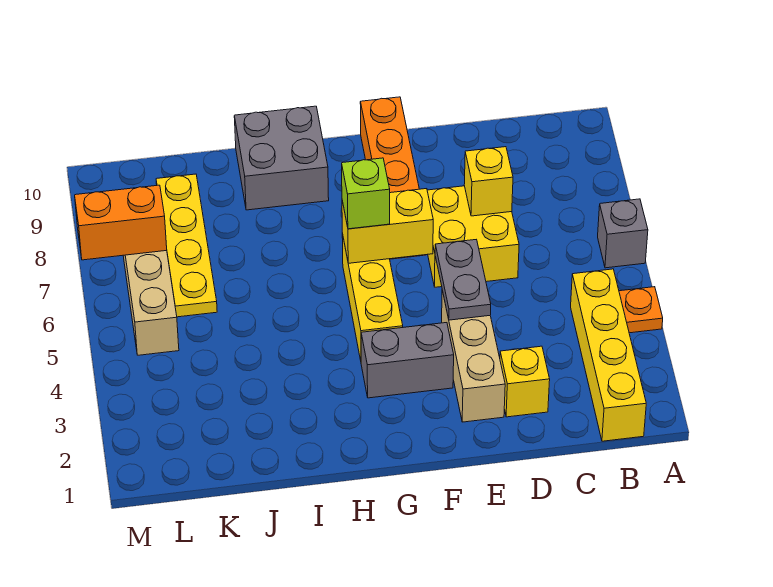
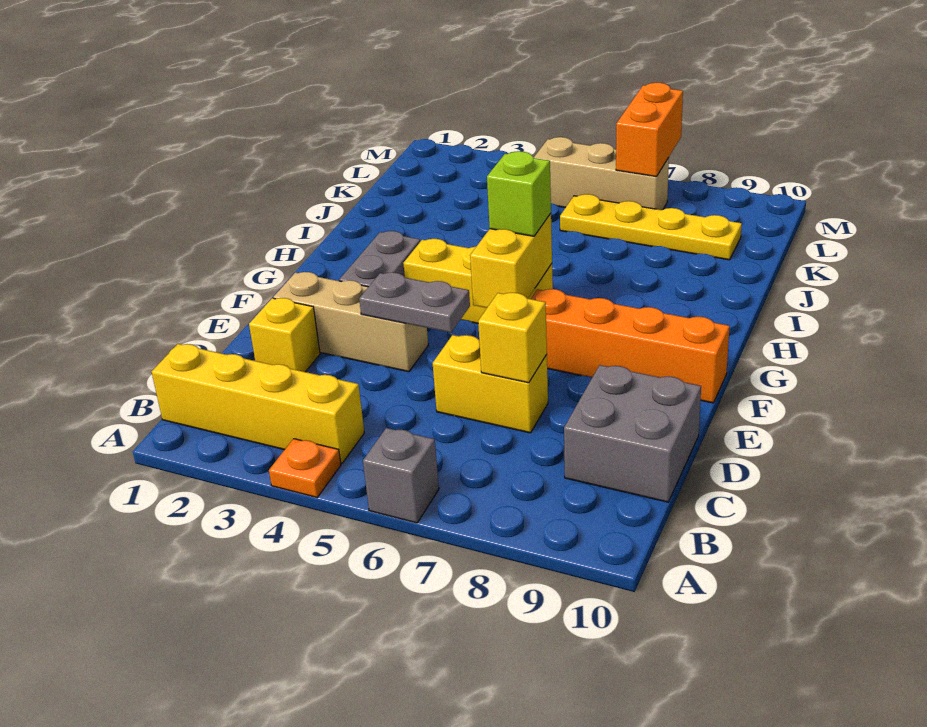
yellow brick D6:E7 level 1 -> yellow brick D6:D7 level 1
grey brick H9:I10 level 1 -> grey brick C9:D10 level 1

